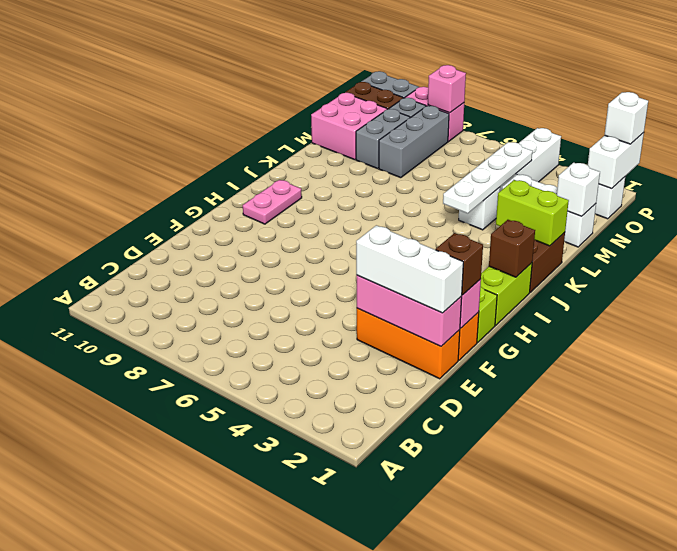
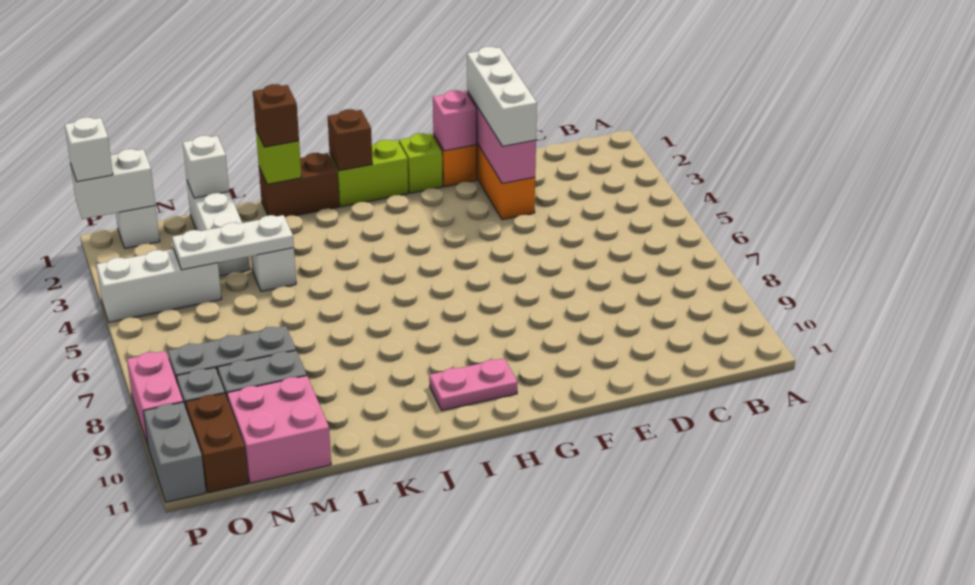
brown brick F1 level 3 -> brown brick K1 level 3
lime brick K1:K2 level 2 -> lime brick K1 level 2
white plate K4:N4 level 2 -> white plate L4:N4 level 2
pink brick P8 level 2 -> none

